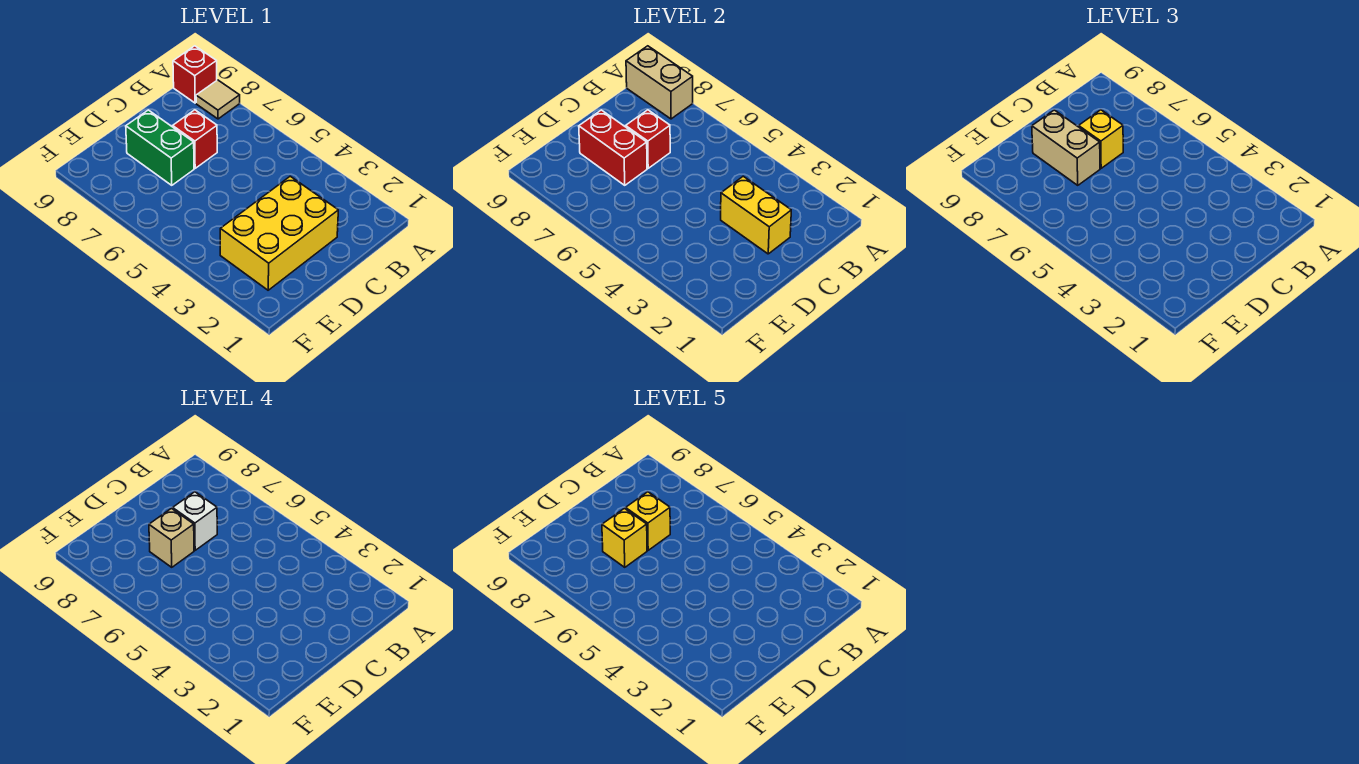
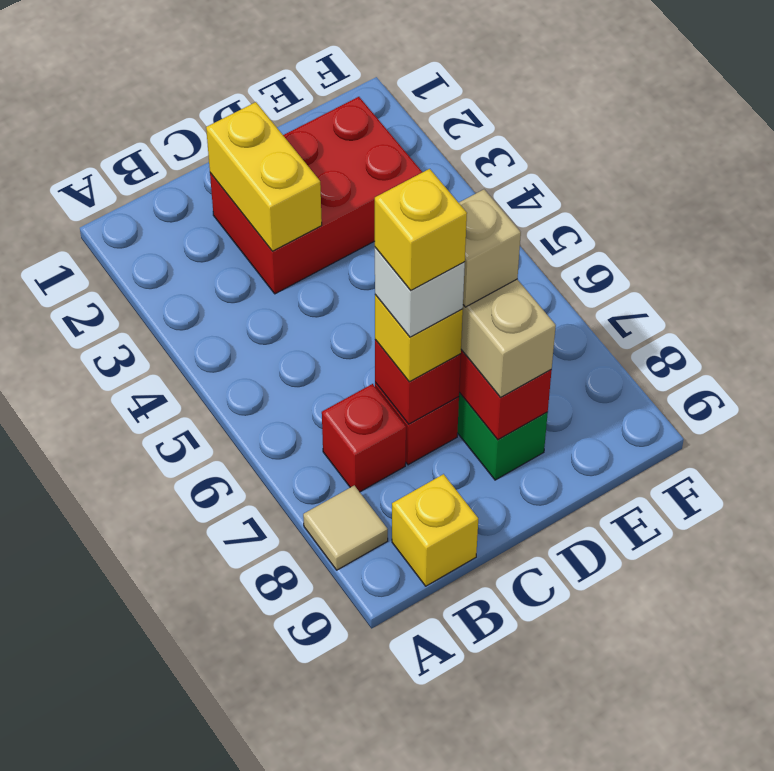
tan brick A8:A9 level 2 -> none
red brick A9 level 1 -> red brick B7 level 1
yellow brick C2:E3 level 1 -> red brick C2:E3 level 1
yellow brick D7 level 5 -> yellow brick B9 level 1

